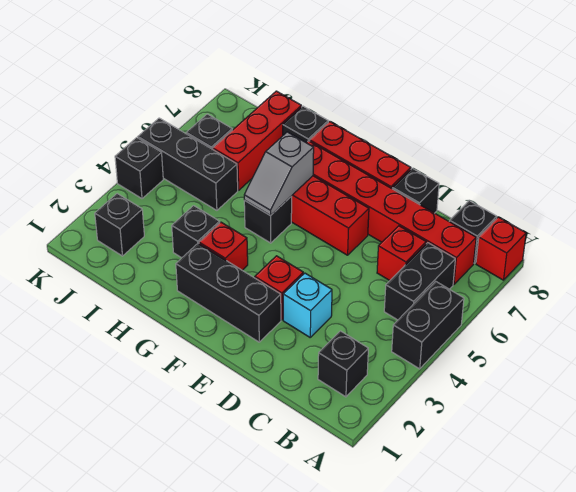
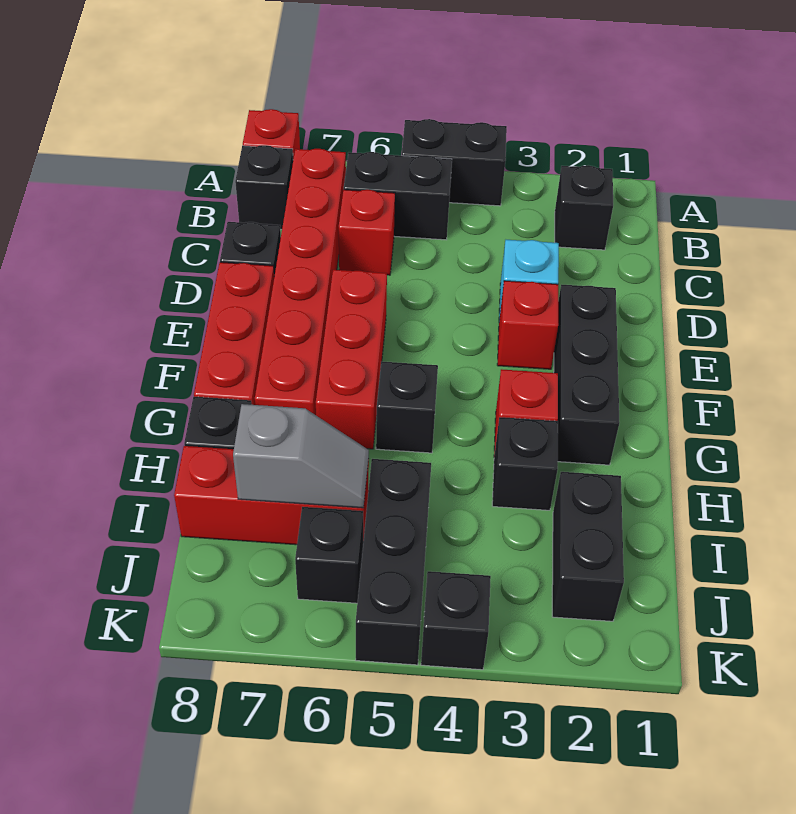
grey slope G5:G6 level 2 top 6 -> grey slope I6:I7 level 2 top 7
black brick J2 level 1 -> black brick I2:J2 level 1

